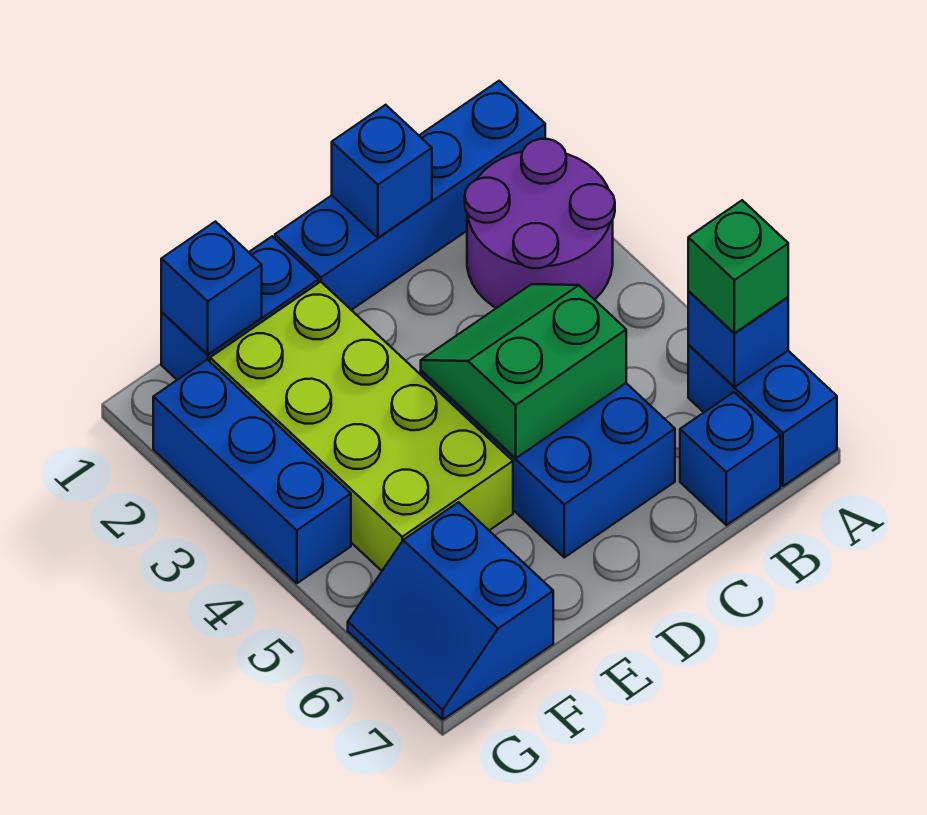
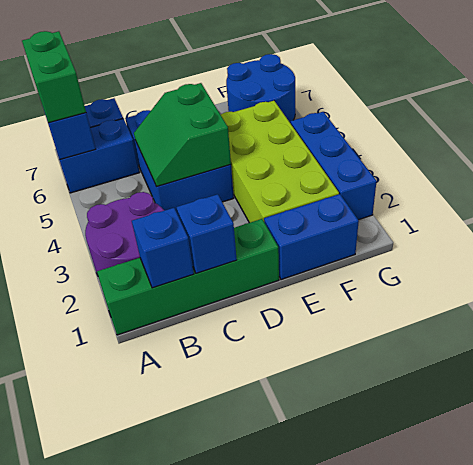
blue brick A1:D1 level 1 -> green brick A1:D1 level 1
blue brick A6:A7 level 1 -> blue brick A6:B6 level 1
green brick A6 level 3 -> green brick A6:A7 level 3
green slope C4:D5 level 2 top 5 -> green slope C4:D5 level 2 top D
blue brick F1 level 2 -> blue brick B1 level 2
blue slope F6:G7 level 1 top F -> blue round brick F6:G7 level 1

